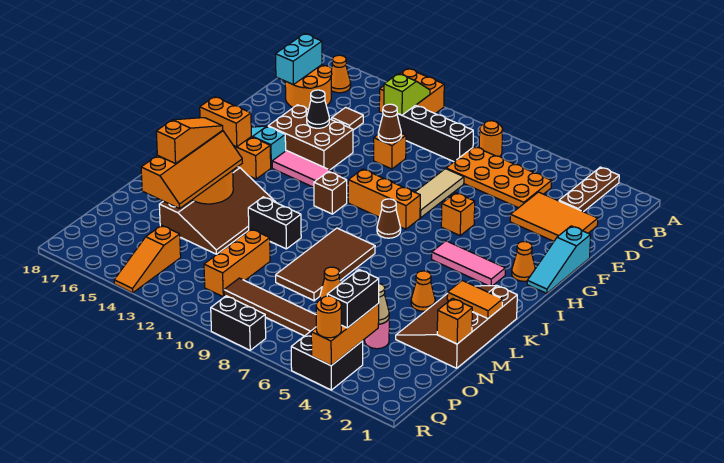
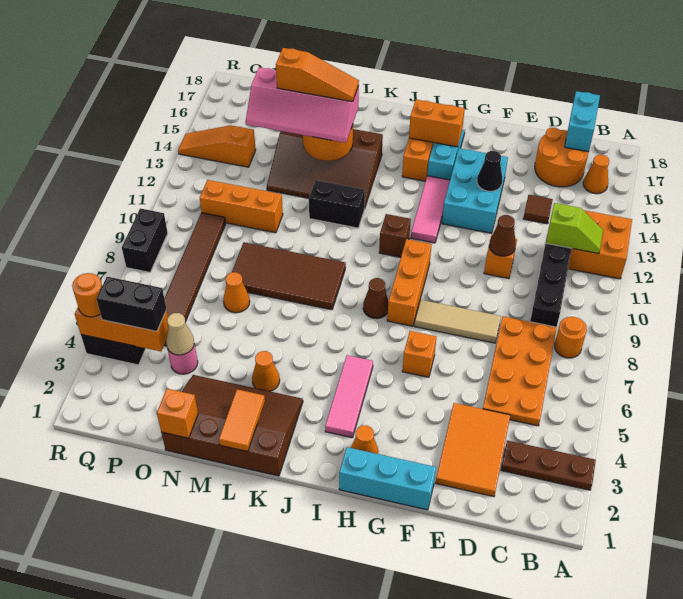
cyan brick C17:D17 level 2 -> cyan brick C17:C18 level 2
cyan slope F1:H1 level 1 top F -> cyan brick F1:H1 level 1
brown brick F13:G15 level 1 -> cyan brick F13:G15 level 1
orange brick I16:I17 level 2 -> orange brick H16:I16 level 2
black brick L11:L12 level 1 -> black brick K12:L12 level 1
orange slope L14:O15 level 3 top 15 -> pink slope L14:O15 level 3 top 15

